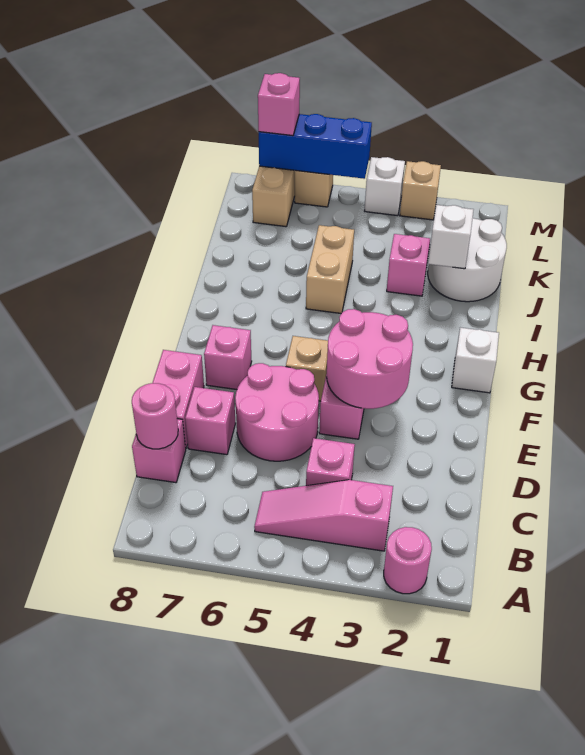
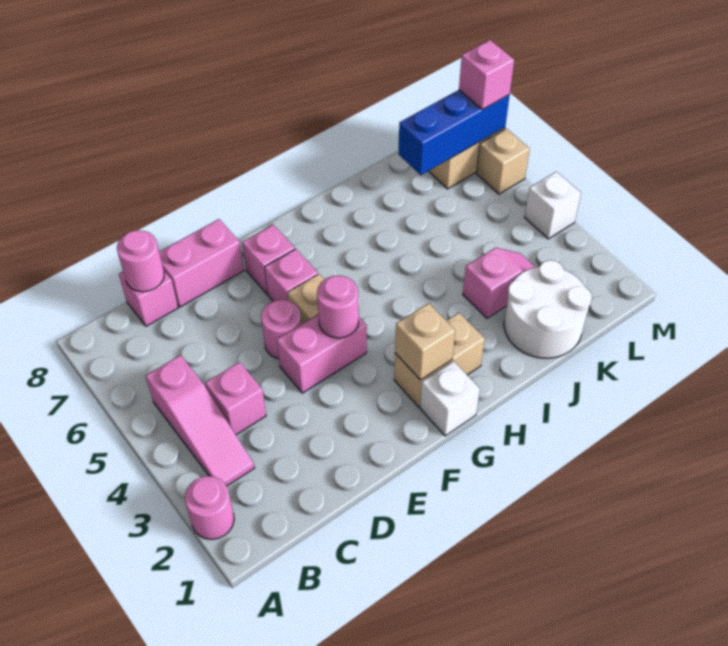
pink slope B3:B5 level 1 top 3 -> pink slope B3:B5 level 1 top 5
pink round brick D5:E6 level 1 -> pink round brick E5 level 1
pink brick D7 level 1 -> pink brick F6 level 1
pink round brick E3:F4 level 2 -> pink round brick F4 level 2
tan brick I5:J5 level 1 -> tan brick G2:H2 level 1
white brick J2 level 2 -> none
tan brick M3 level 1 -> tan brick G2 level 2
blue brick M5:M7 level 2 -> blue brick K7:M7 level 2

